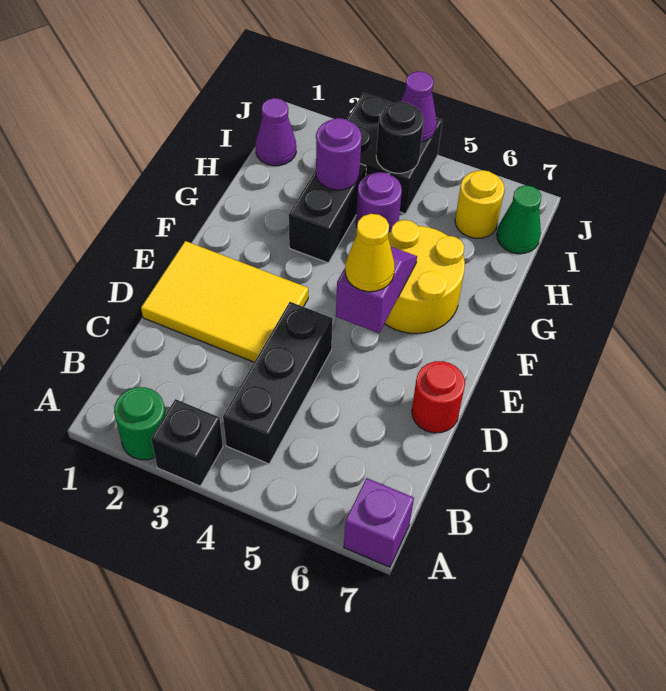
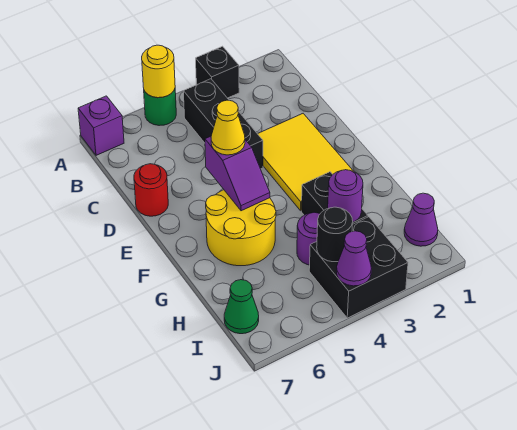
green round brick A2 level 1 -> green round brick A5 level 1
yellow tile D1:E3 level 1 -> yellow tile D2:F3 level 1
yellow round brick I6 level 1 -> yellow round brick A5 level 2

